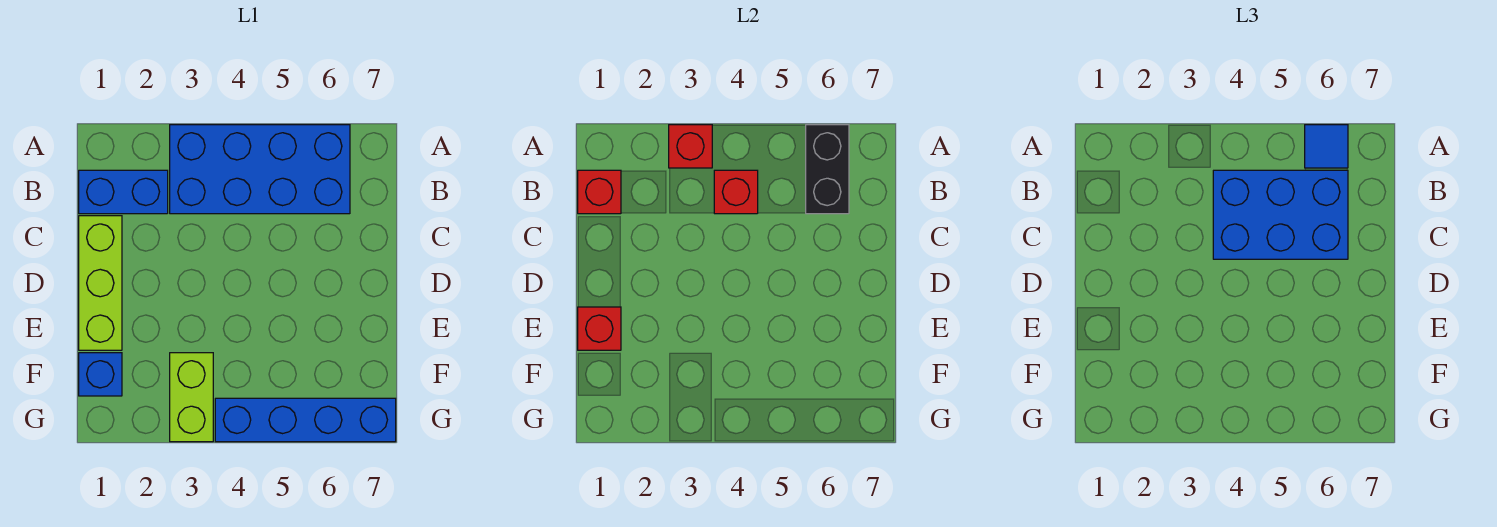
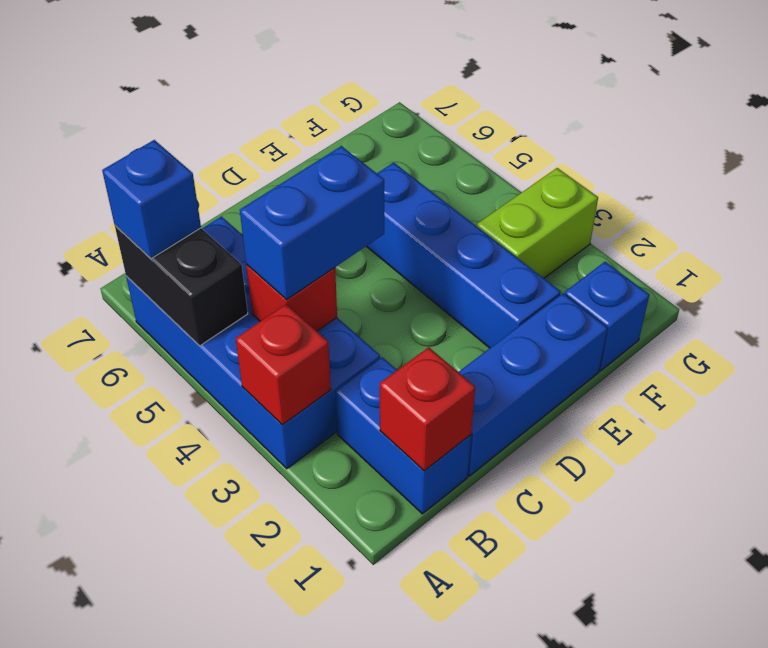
black brick A6:B6 level 2 -> black brick A5:A6 level 2
blue tile A6 level 3 -> blue brick A6 level 3
blue brick B4:C6 level 3 -> blue brick B4:C4 level 3
lime brick C1:E1 level 1 -> blue brick C1:E1 level 1
red brick E1 level 2 -> none
blue brick G4:G7 level 1 -> blue brick E2:E5 level 1

